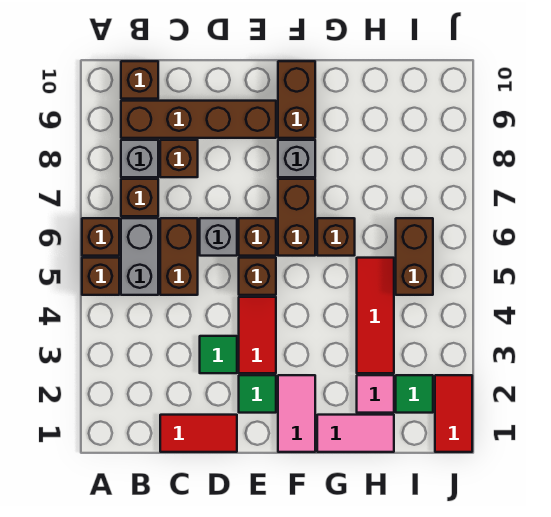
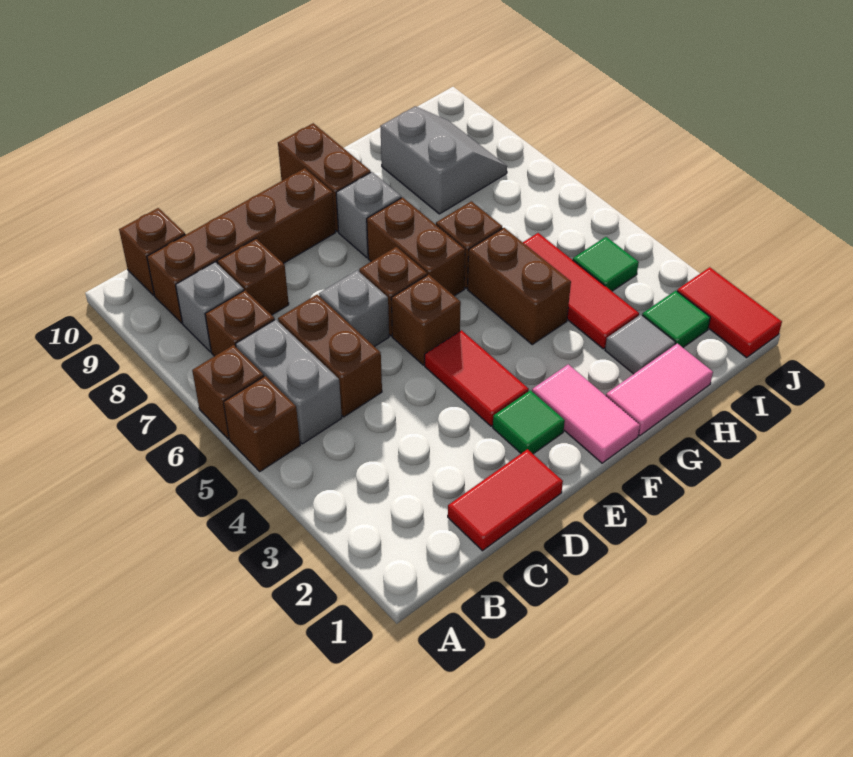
green tile D3 level 1 -> green tile I4 level 1
pink tile H2 level 1 -> grey tile H2 level 1
none -> grey slope H8:I9 level 1 top H
brown brick I5:I6 level 1 -> brown brick G4:G5 level 1

